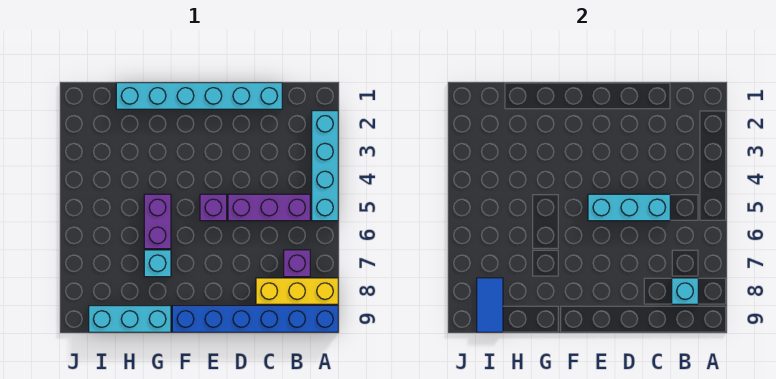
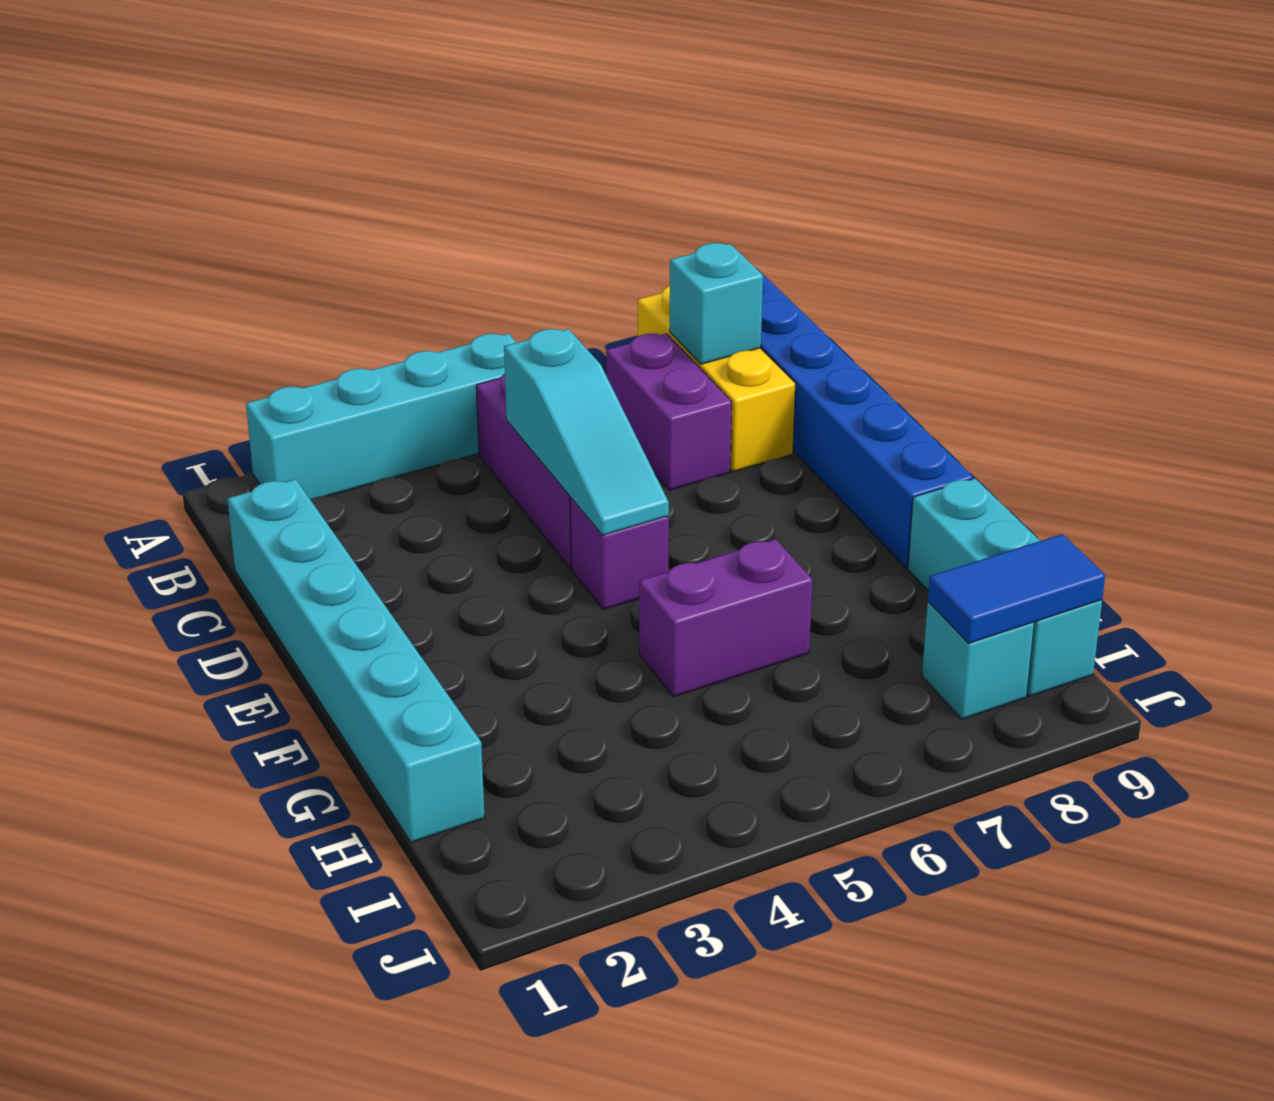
purple brick B7 level 1 -> purple brick B7:C7 level 1
cyan brick C5:E5 level 2 -> cyan slope C5:E5 level 2 top C
cyan brick G7 level 1 -> cyan brick I8 level 1

